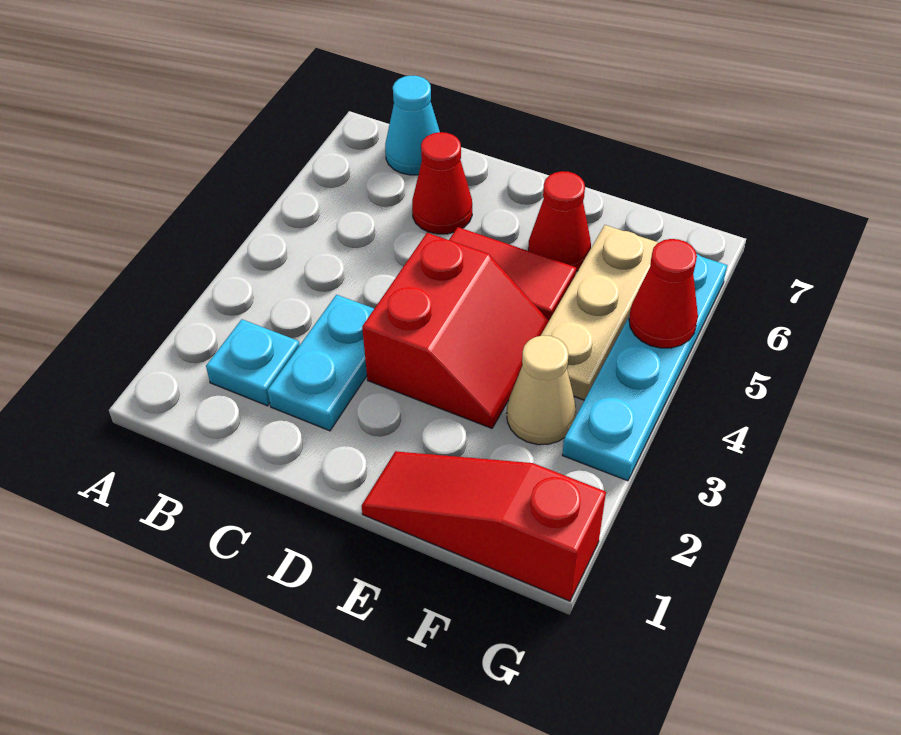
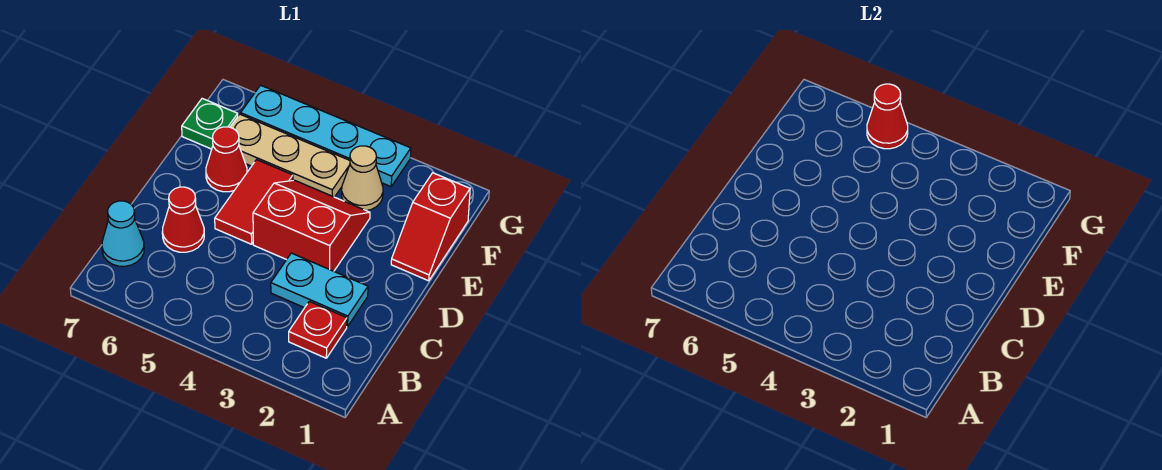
cyan plate B2 level 1 -> red plate B2 level 1
red slope E1:G1 level 1 top G -> red slope E1:F1 level 1 top F
none -> green plate F7 level 1

